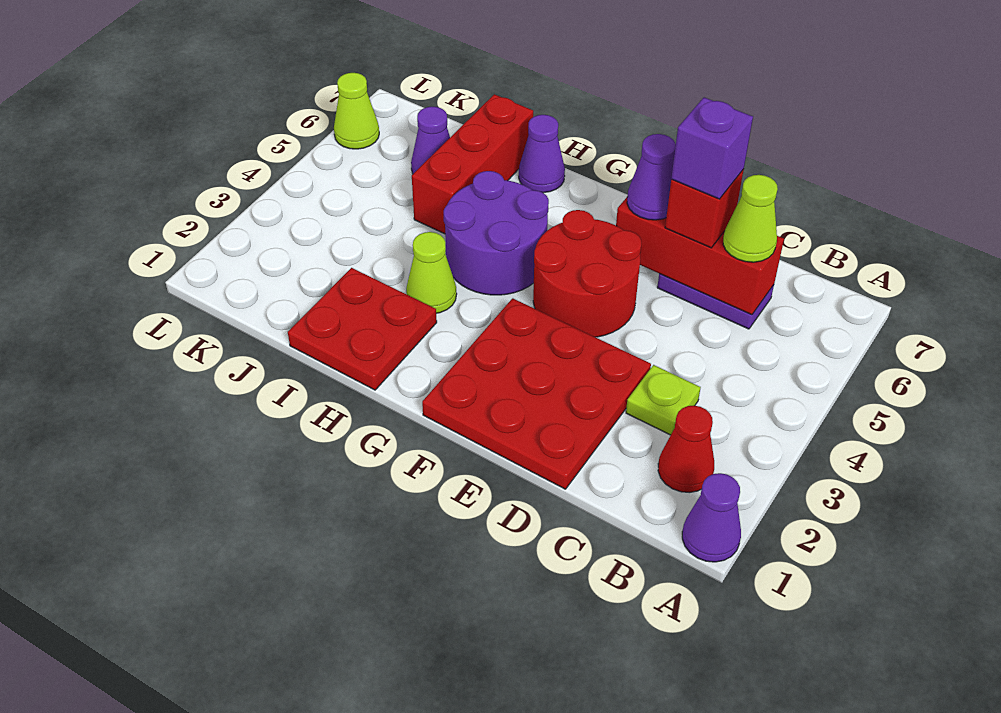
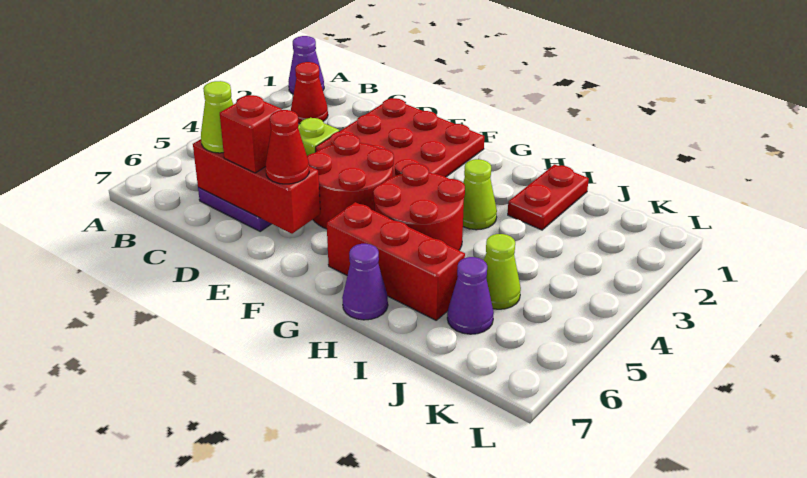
purple brick D6 level 4 -> none
purple cone E6 level 3 -> red cone E6 level 3
purple round brick G4:H5 level 1 -> red round brick G4:H5 level 1
red plate H1:I2 level 1 -> red plate I1:I2 level 1
red brick I5:I7 level 1 -> red brick G6:I6 level 1
lime cone L6 level 1 -> lime cone J5 level 1

